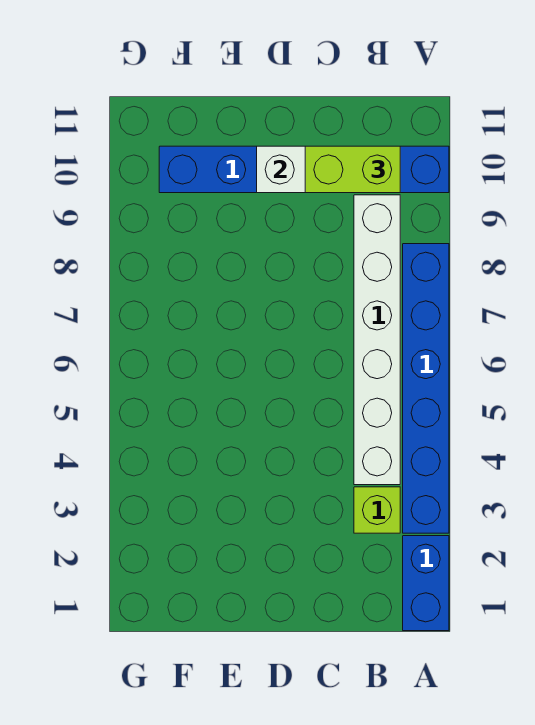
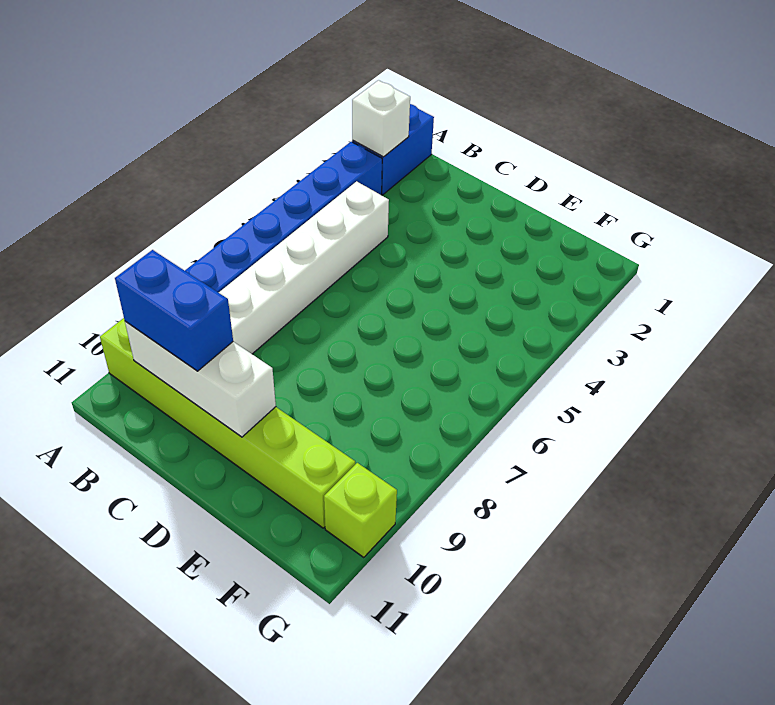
none -> white brick A2 level 2
blue brick A10:F10 level 1 -> lime brick A10:F10 level 1
lime brick B3 level 1 -> lime brick G10 level 1
lime brick B10:C10 level 3 -> blue brick B10:C10 level 3

